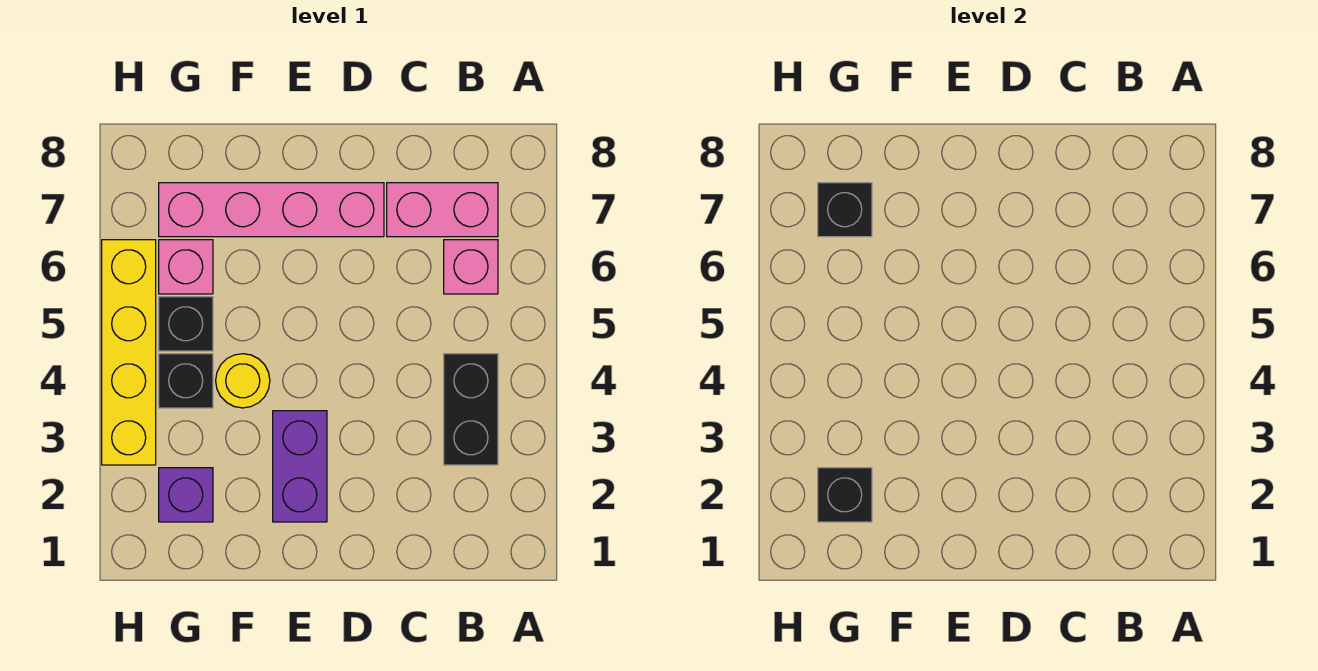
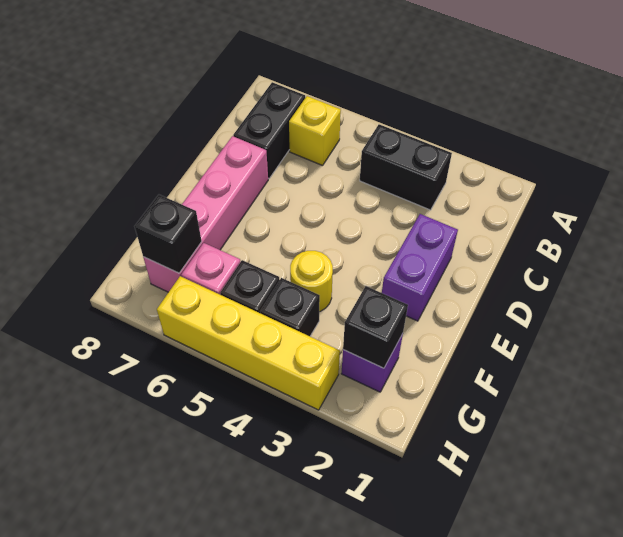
pink brick B6 level 1 -> yellow brick B6 level 1
pink brick B7:C7 level 1 -> black brick B7:C7 level 1
purple brick E2:E3 level 1 -> purple brick D2:E2 level 1

